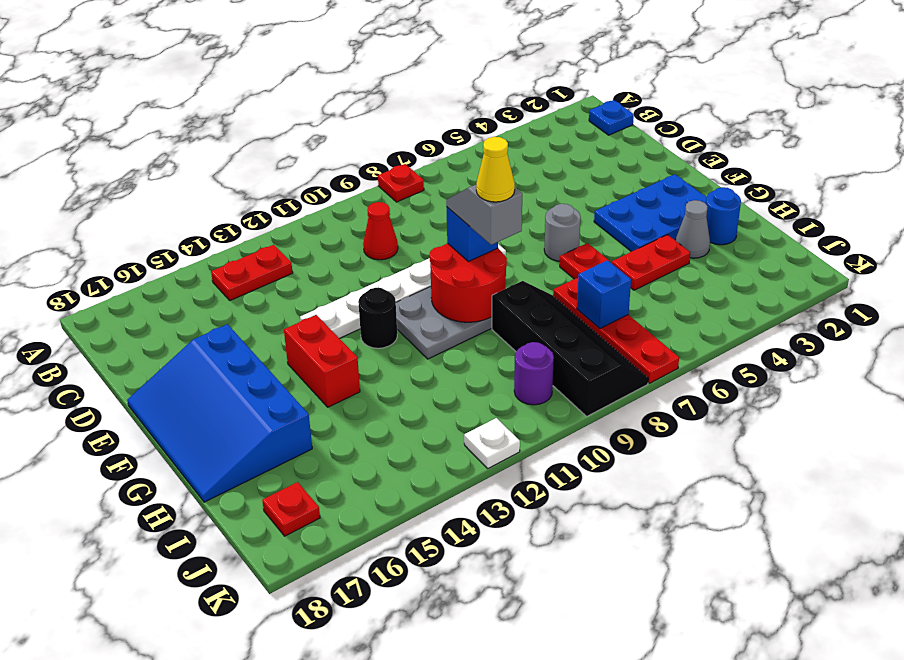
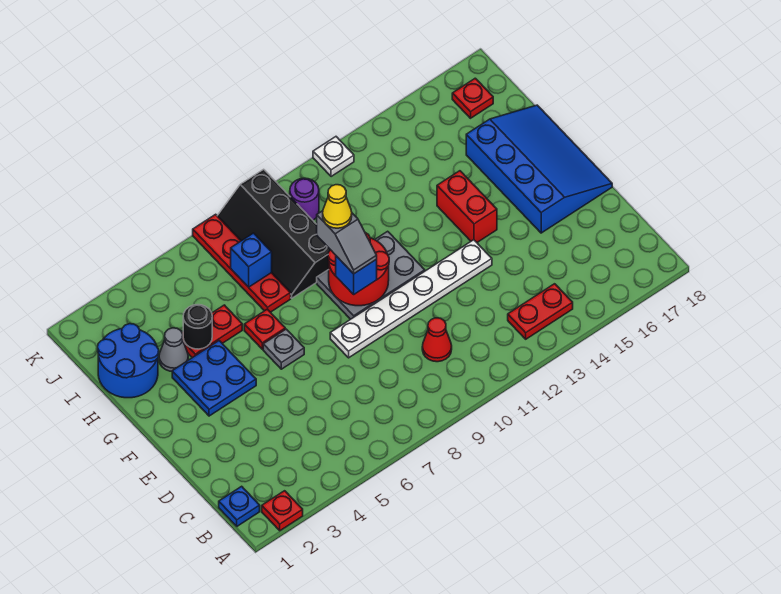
red plate A8 level 1 -> red plate A2 level 1
blue plate F2:G4 level 1 -> blue plate F3:G4 level 1
grey round brick F6 level 1 -> grey plate F6 level 1
black round brick F12 level 1 -> black round brick H4 level 2
blue round brick H2 level 1 -> blue round brick H1:I2 level 1

